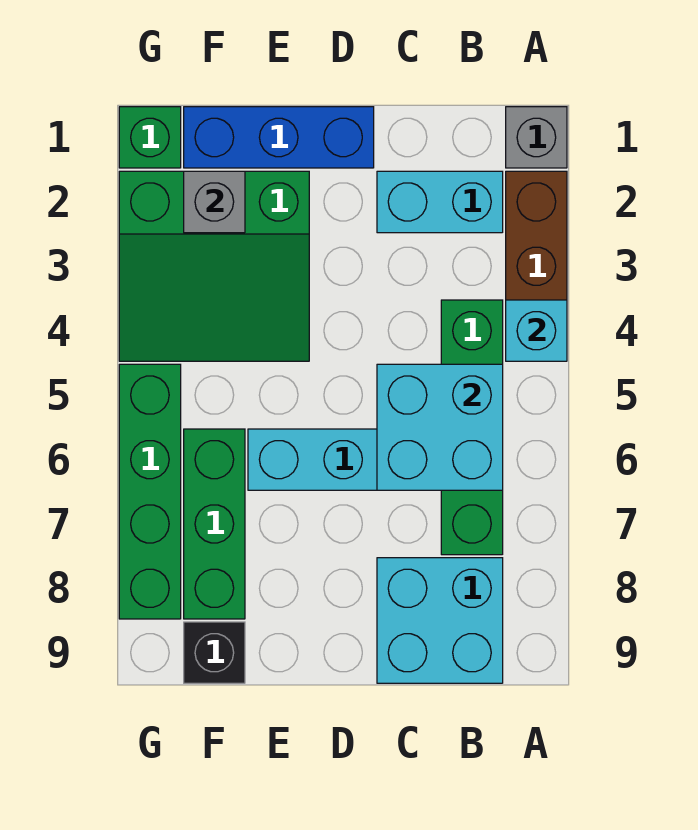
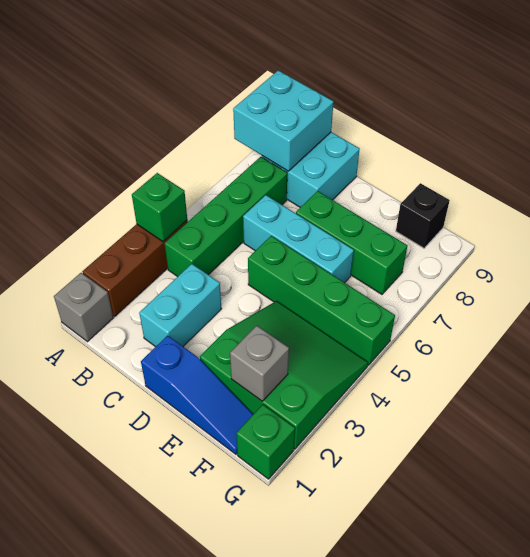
cyan brick A4 level 2 -> green brick A4 level 2
cyan brick B2:C2 level 1 -> cyan brick C2:C3 level 1
cyan brick B5:C6 level 2 -> cyan brick A8:B9 level 2
blue brick D1:F1 level 1 -> blue slope D1:F1 level 1 top D
green brick F6:F8 level 1 -> green brick D7:F7 level 1
green brick G5:G8 level 1 -> green brick D5:G5 level 1

